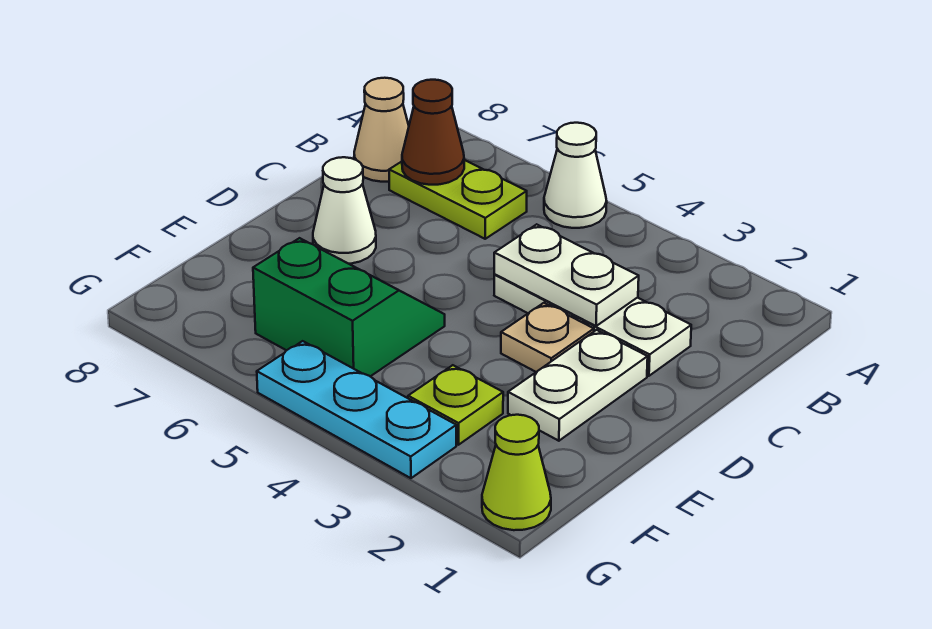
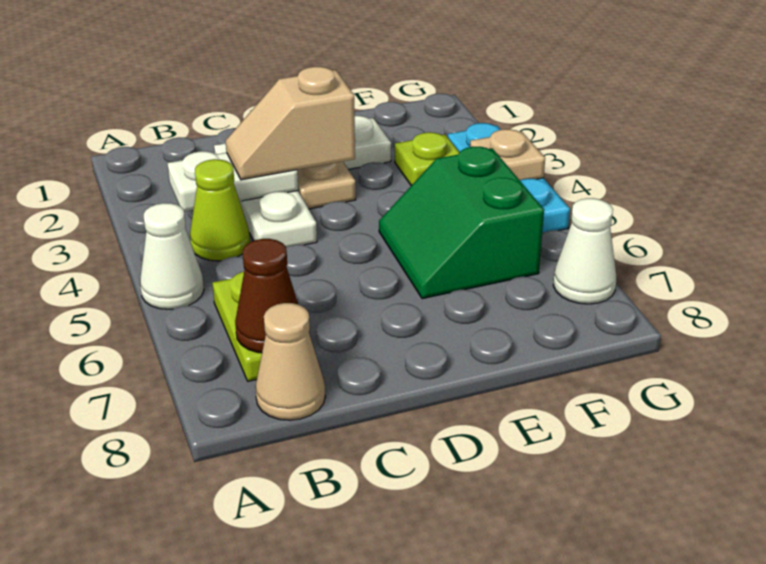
white plate C3:C4 level 2 -> white plate B3:C3 level 2
none -> tan slope C3:D3 level 3 top D
white cone D7 level 1 -> white cone G7 level 1
lime cone G1 level 1 -> lime cone B4 level 1
none -> tan plate G4 level 2

